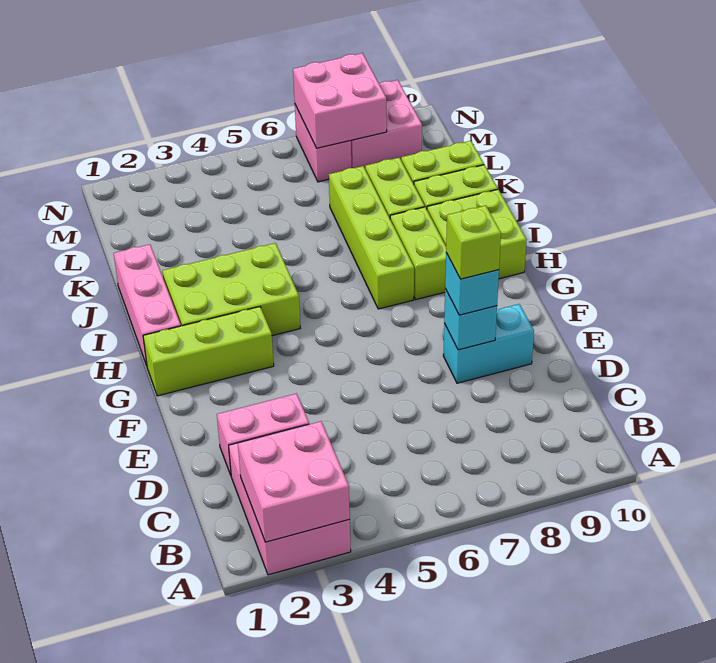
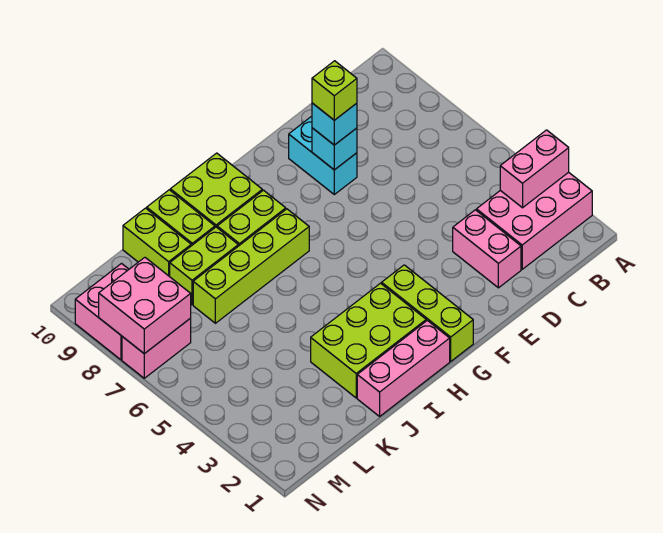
pink brick A2:B3 level 2 -> pink brick A3:B3 level 2
lime brick H2:I4 level 1 -> lime brick H2:J3 level 1

